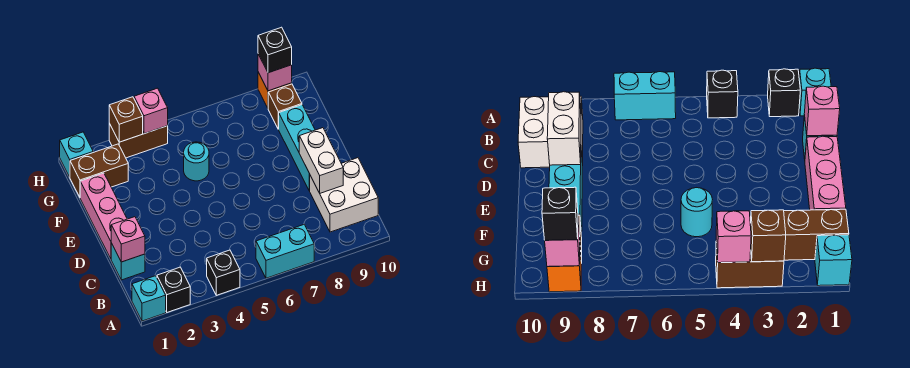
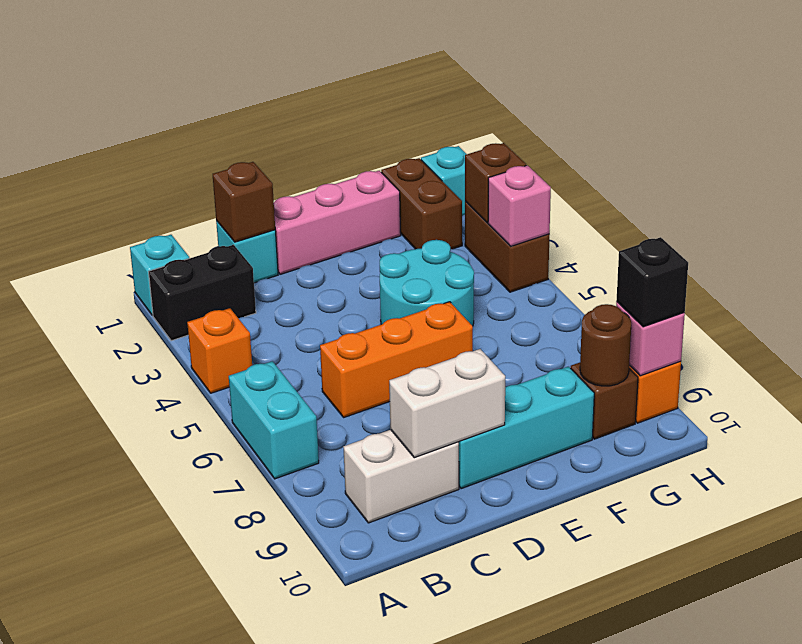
black brick A2 level 1 -> black brick A2:B2 level 1
black brick A4 level 1 -> orange brick A4 level 1
white brick B9:C10 level 1 -> white brick B9:C9 level 1
pink brick C1 level 2 -> brown brick C1 level 2
none -> orange brick C6:E6 level 1
cyan round brick F5 level 1 -> cyan round brick E4:F5 level 1
none -> brown round brick G9 level 2

